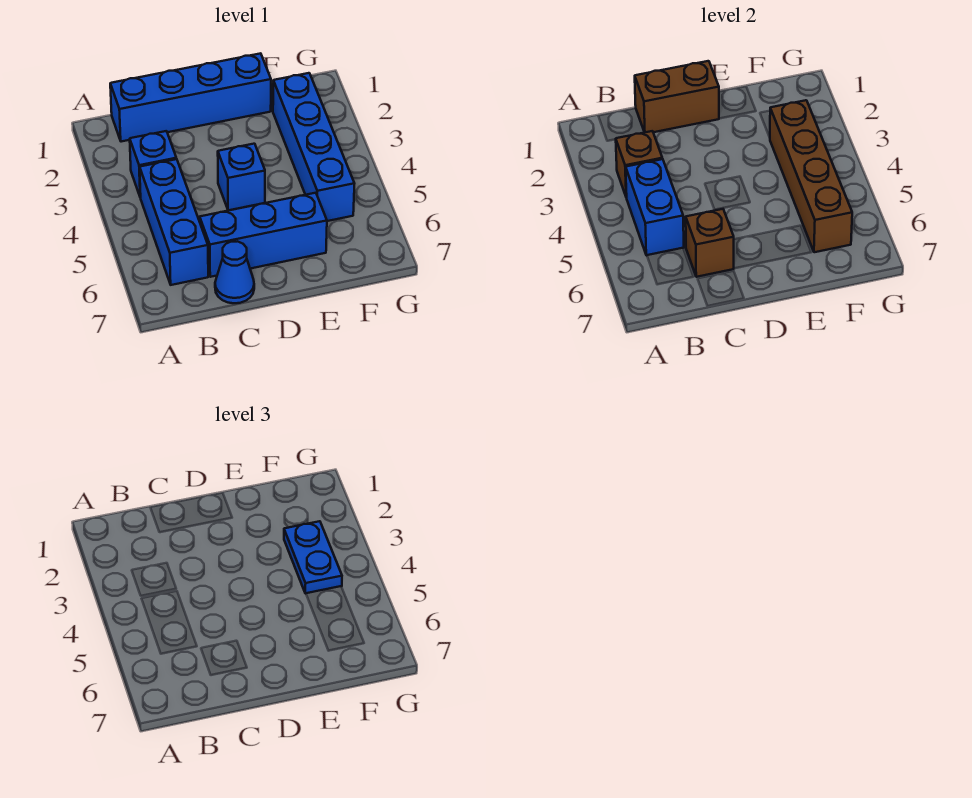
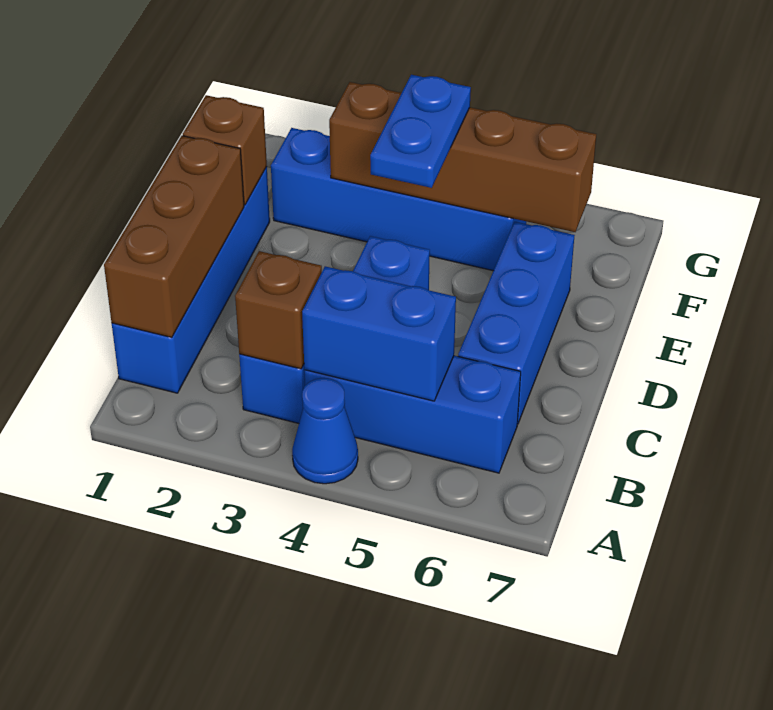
brown brick C1:D1 level 2 -> brown brick B1:D1 level 2
brown brick C6 level 2 -> brown brick E1 level 2
blue cone C7 level 1 -> blue cone A4 level 1
blue plate F3:F4 level 3 -> blue plate E4:F4 level 3

